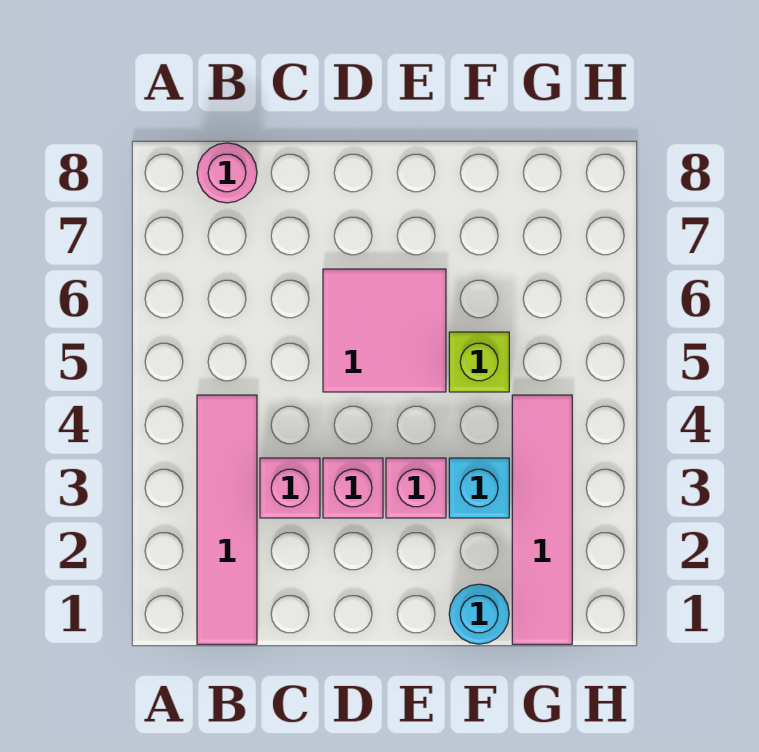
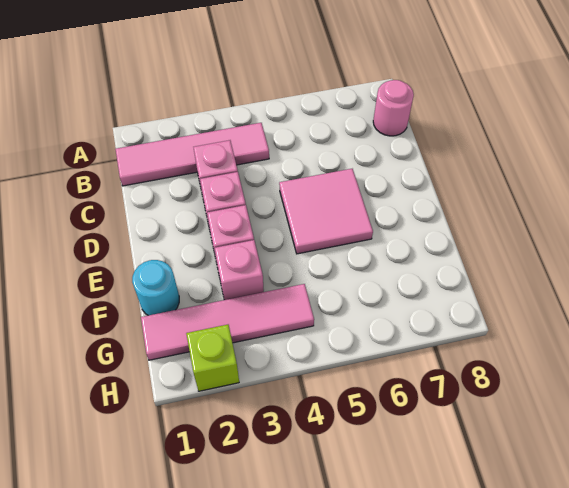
cyan brick F3 level 1 -> pink brick F3 level 1
lime brick F5 level 1 -> lime brick H2 level 1

